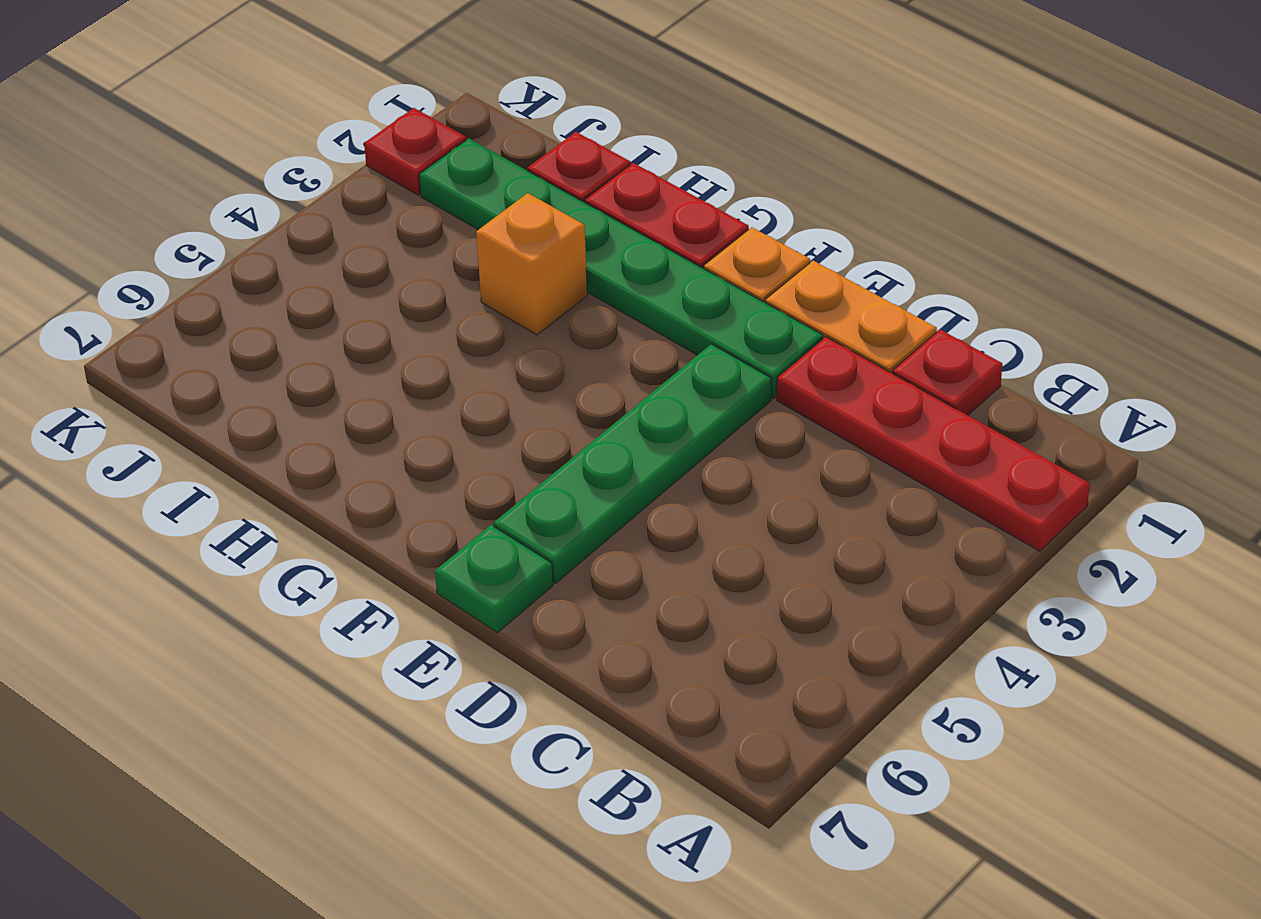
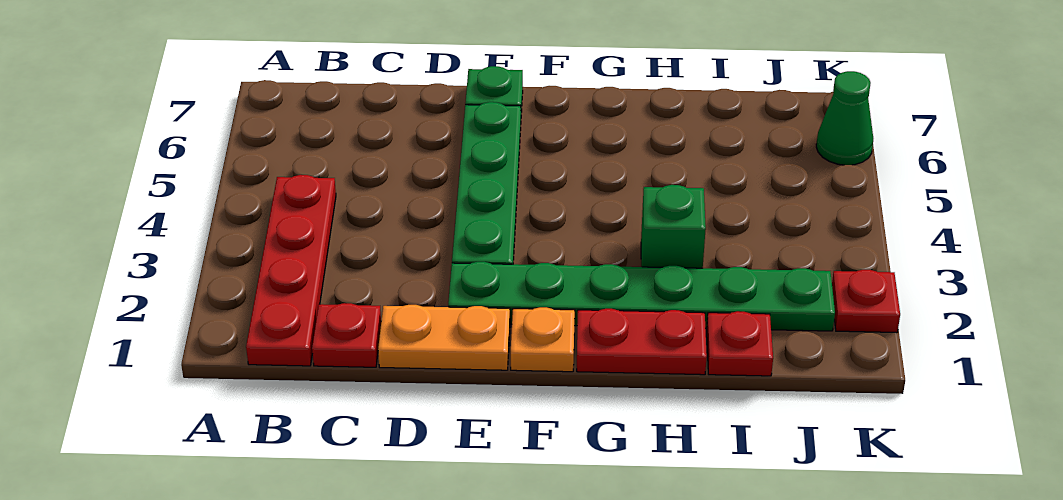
red plate A2:D2 level 1 -> red plate B1:B4 level 1
orange brick H3 level 1 -> green brick H3 level 1
none -> green cone K6 level 1

